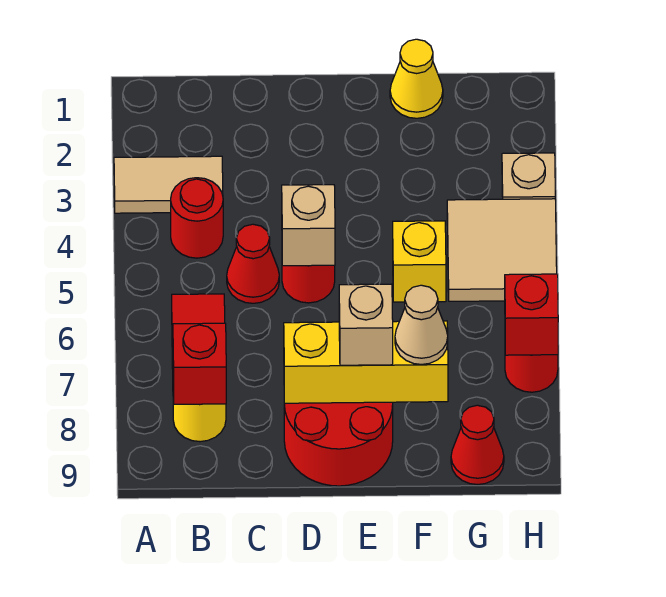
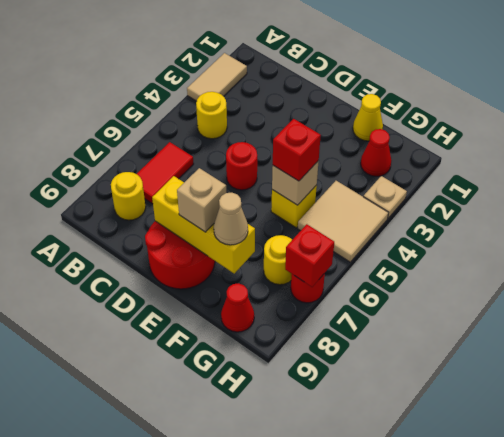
tan tile A3:B3 level 1 -> tan tile A2:A3 level 1
red round brick B4 level 1 -> yellow round brick B4 level 1
red brick B8 level 2 -> red brick F5 level 3
red cone C5 level 1 -> red cone G2 level 1
tan brick D5 level 2 -> tan brick F5 level 2
none -> yellow round brick G7 level 1

